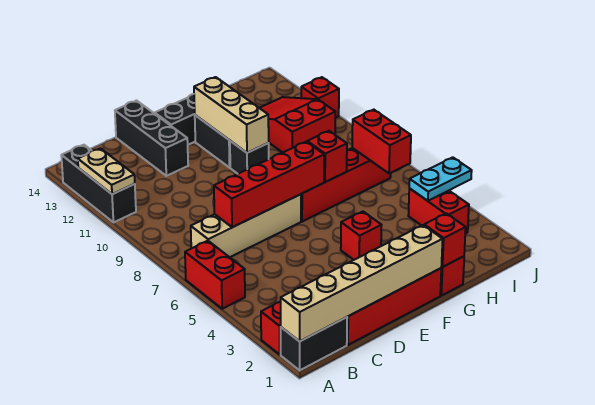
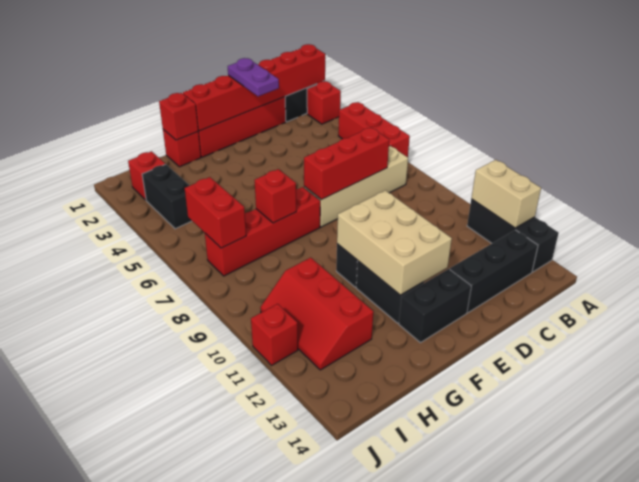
tan brick A1:F1 level 2 -> red brick A1:F1 level 2
red brick A5:A6 level 1 -> red brick A4:A6 level 1
tan plate A11:A12 level 2 -> tan brick A11:A12 level 2
red brick C7:F7 level 2 -> red brick C7:E7 level 2
none -> purple plate D1:D2 level 3
black brick D12:D14 level 1 -> black brick B13:D13 level 1
red brick F4 level 1 -> red brick I2 level 1
tan brick F10:F12 level 2 -> tan brick E10:F12 level 2
red slope H10:I12 level 1 top 10 -> red slope H10:I12 level 1 top H
red brick I3:I4 level 1 -> black brick I3:I4 level 1
cyan plate I4:J4 level 2 -> none

